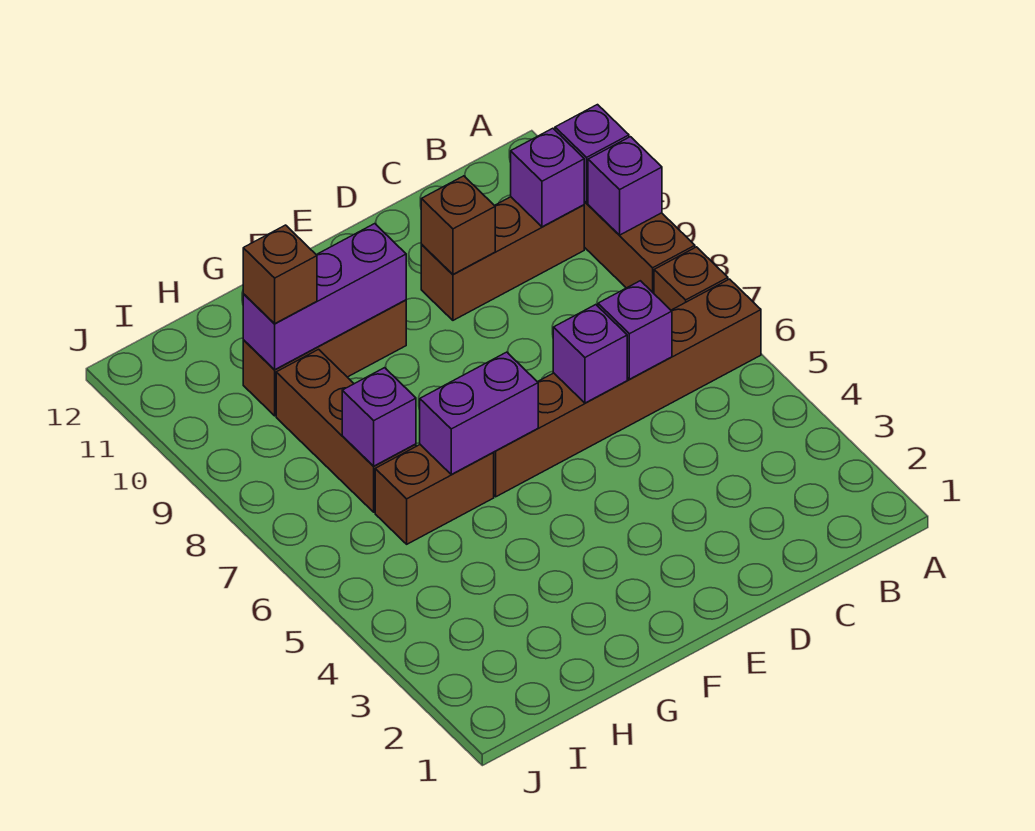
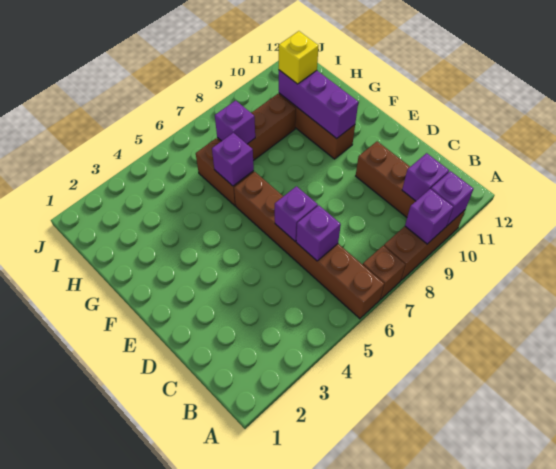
brown brick D10 level 2 -> none
purple brick F6:G6 level 2 -> purple brick G6 level 2
brown brick H10 level 3 -> yellow brick H10 level 3

